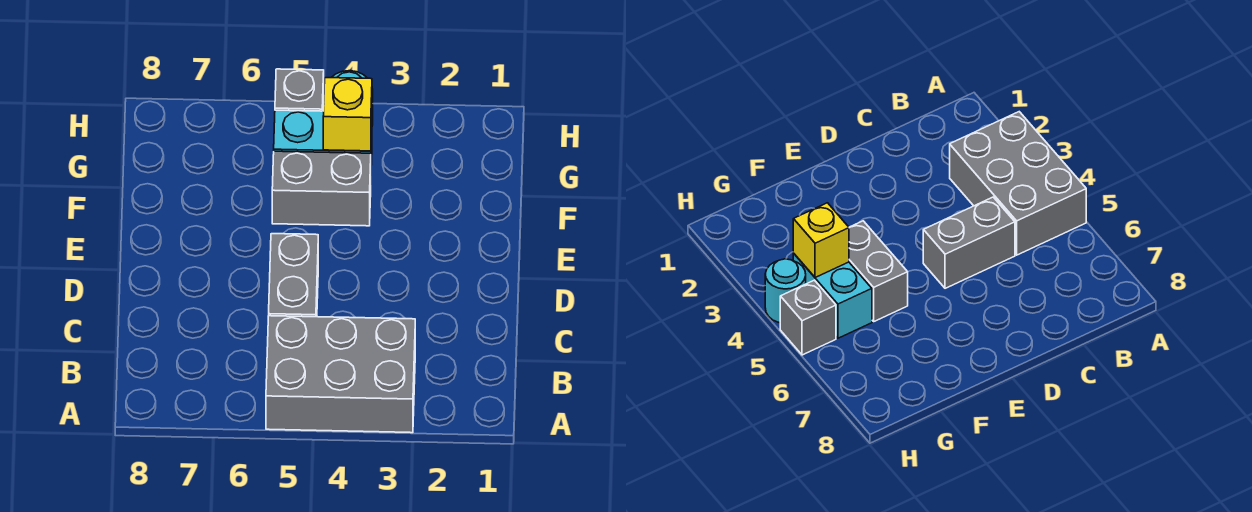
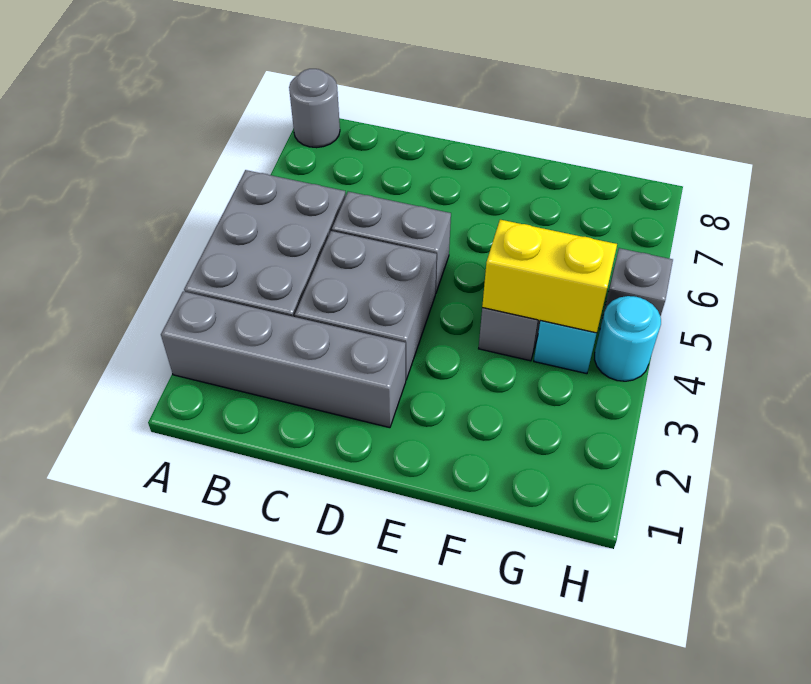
none -> grey brick A2:D2 level 1
none -> grey round brick A8 level 1
none -> grey brick C3:D4 level 1
yellow brick G4 level 2 -> yellow brick F4:G4 level 2

